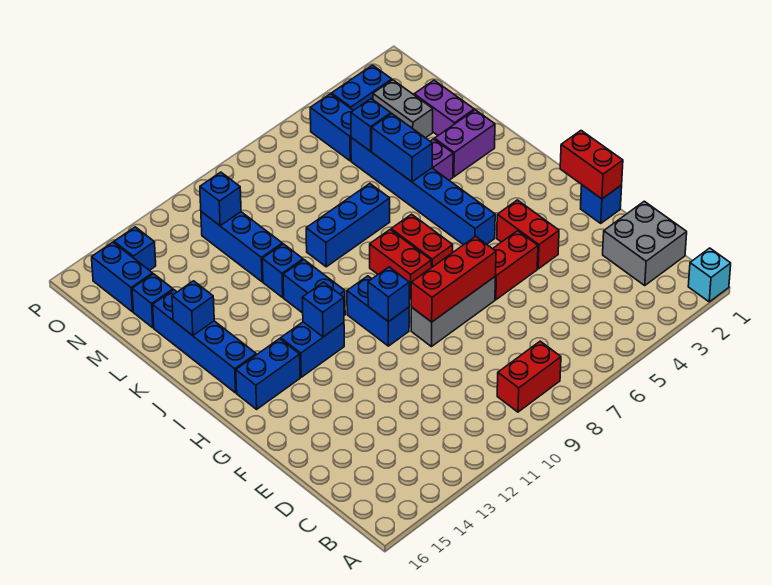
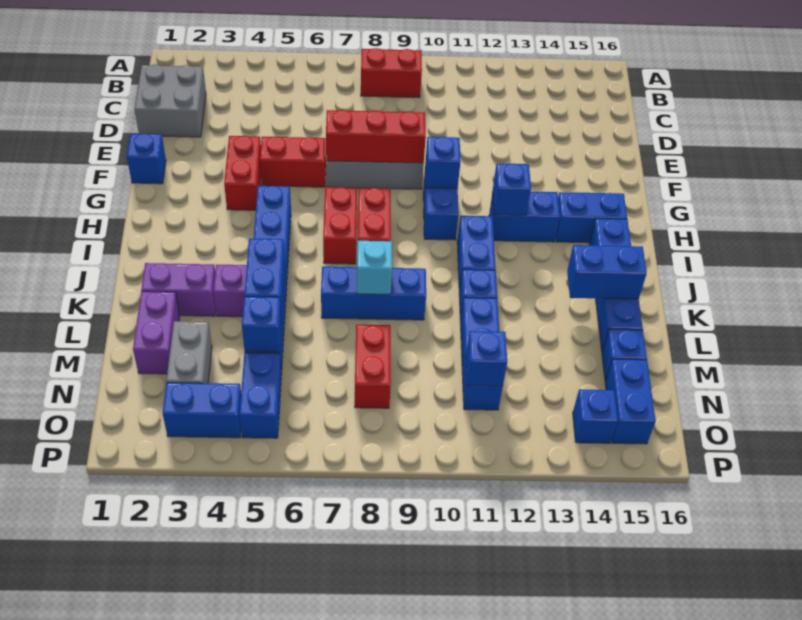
cyan brick A1 level 1 -> cyan brick K8 level 2
red brick F1:G1 level 2 -> red brick M8:N8 level 1
blue brick K15 level 2 -> blue brick K14:K15 level 2

